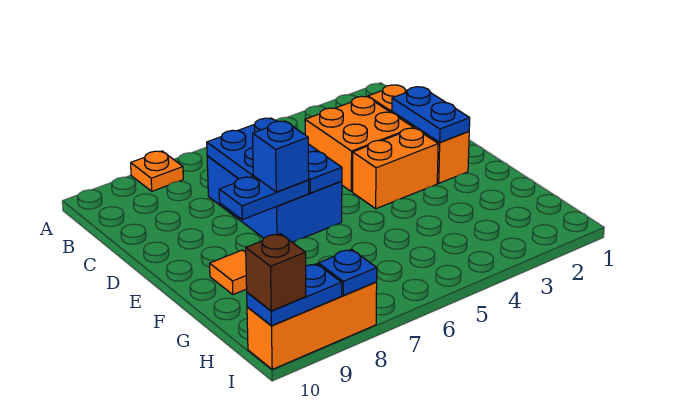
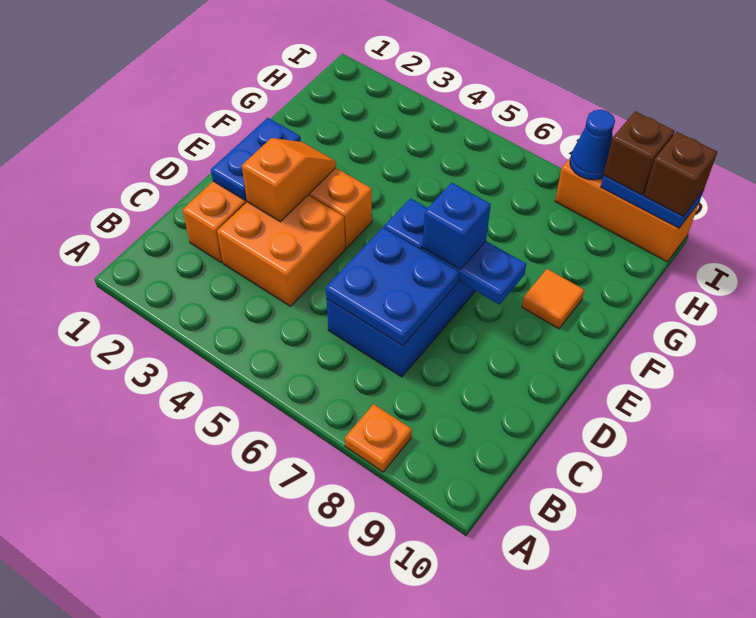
none -> orange slope D3:E3 level 2 top D
blue plate I8 level 2 -> blue cone I8 level 2
none -> brown brick I9 level 3

